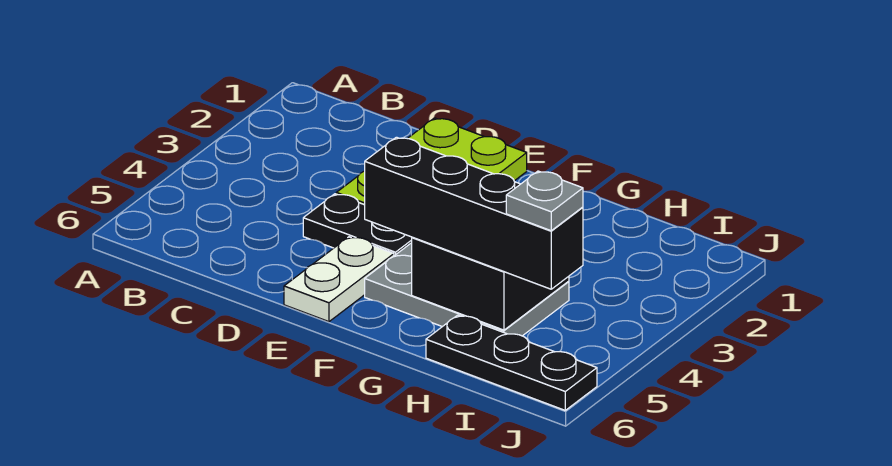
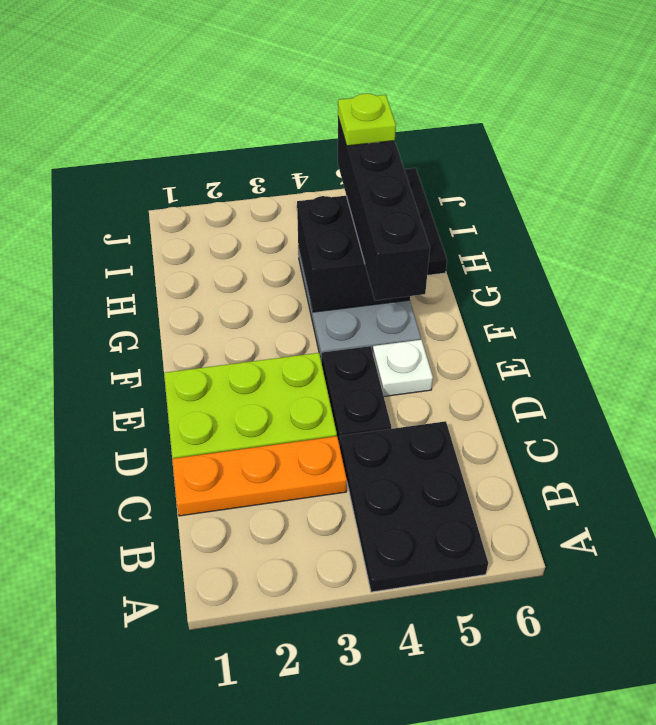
none -> black plate A4:C5 level 1
none -> orange plate C1:C3 level 1
white plate E5:E6 level 1 -> white plate E5 level 1
grey plate I5 level 4 -> lime plate I5 level 4

